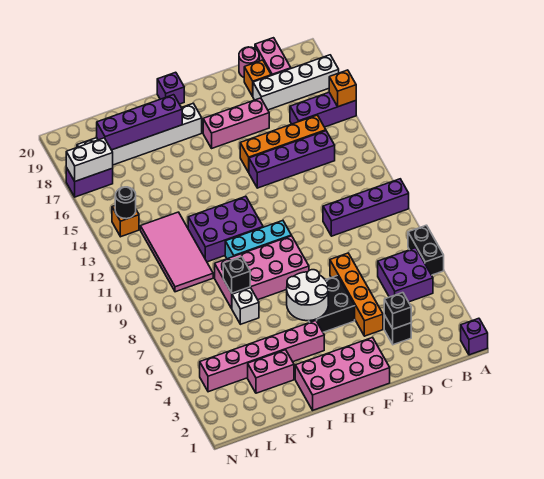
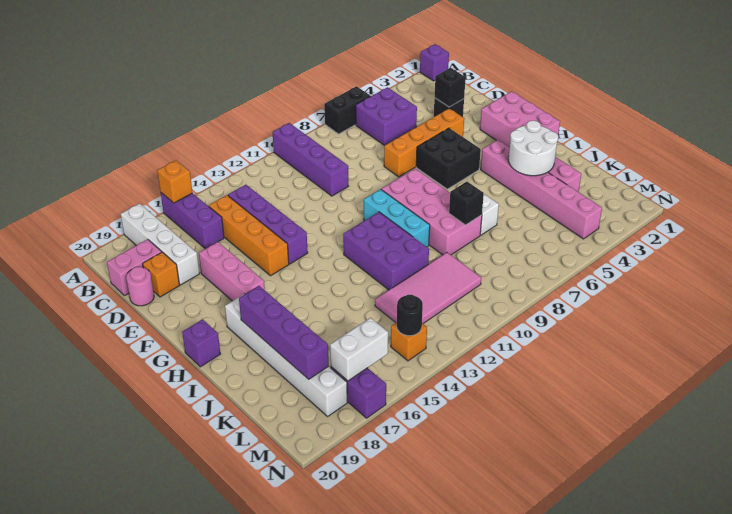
pink brick F1:I2 level 1 -> pink brick F1:H2 level 1
white round brick G5:H6 level 2 -> white round brick I3:J4 level 2
white brick M17:N17 level 2 -> white brick M16:M17 level 2

